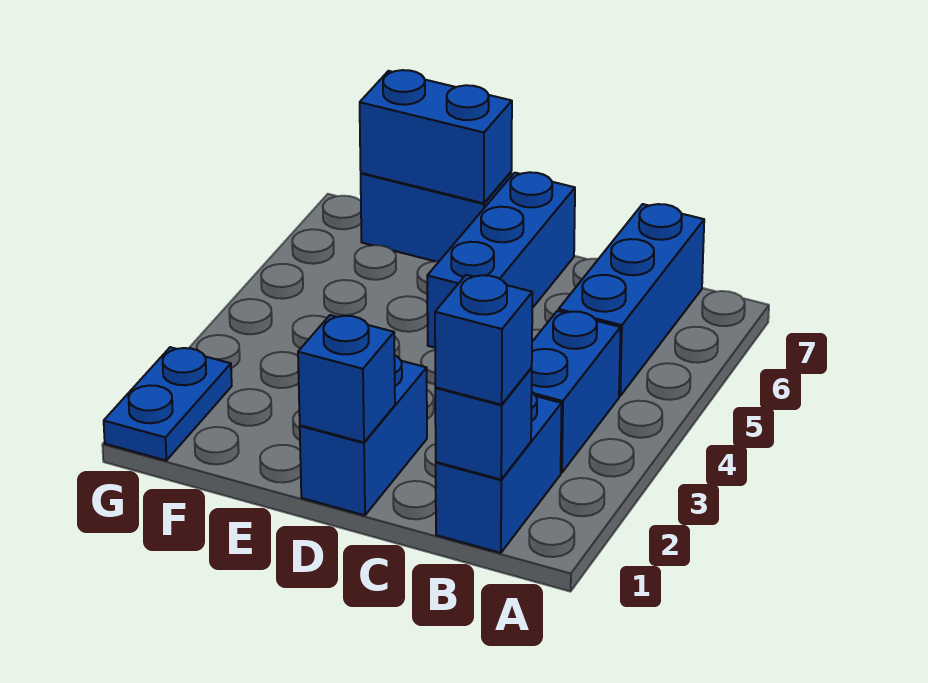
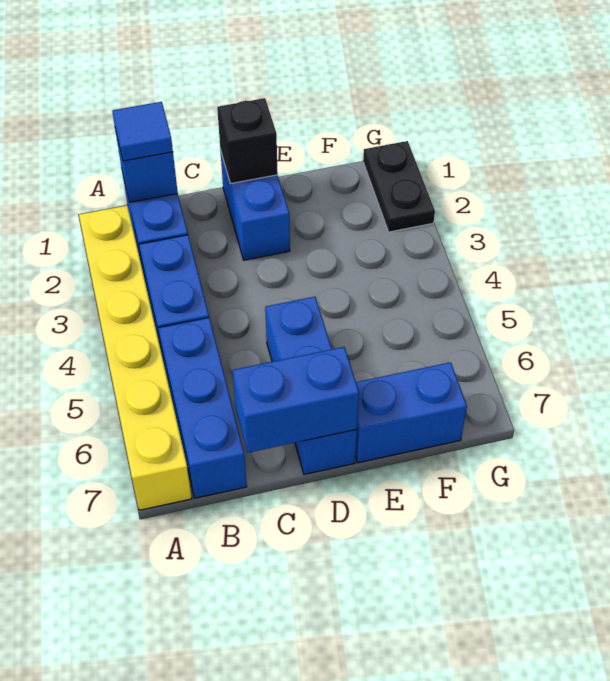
none -> yellow brick A2:A7 level 1
blue brick B1 level 3 -> blue tile B1 level 3
blue brick D1 level 2 -> black brick D1 level 2
blue brick E7:F7 level 2 -> blue brick C7:D7 level 2
blue plate G1:G2 level 1 -> black plate G1:G2 level 1

